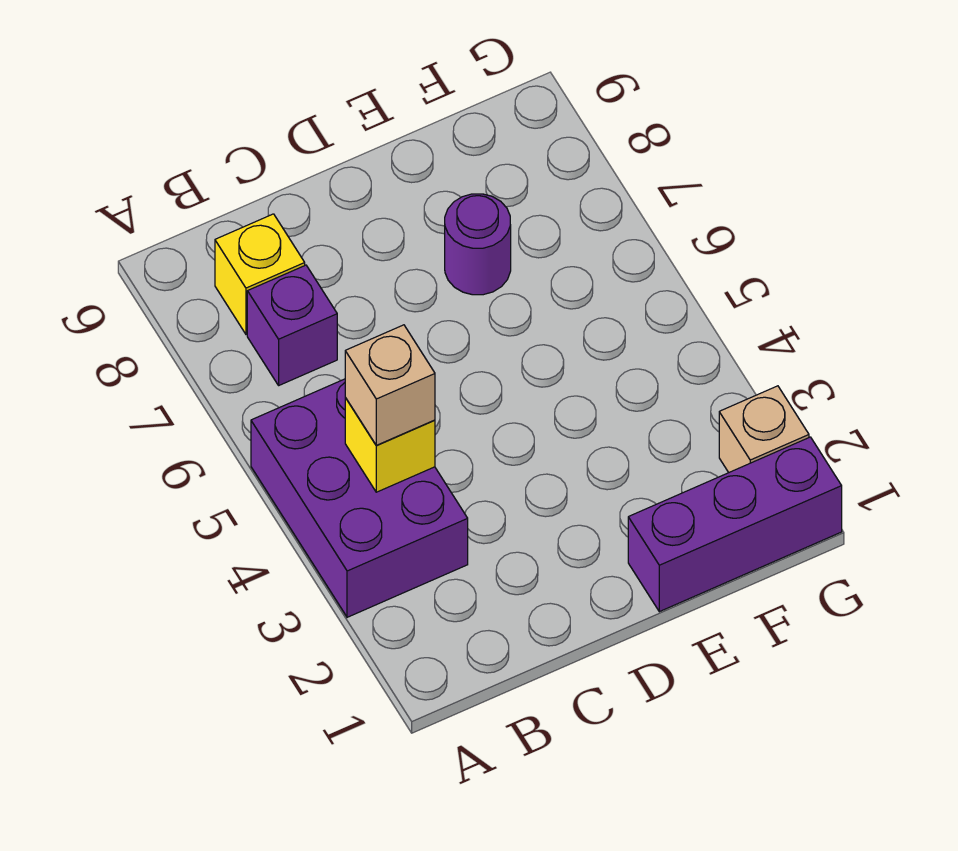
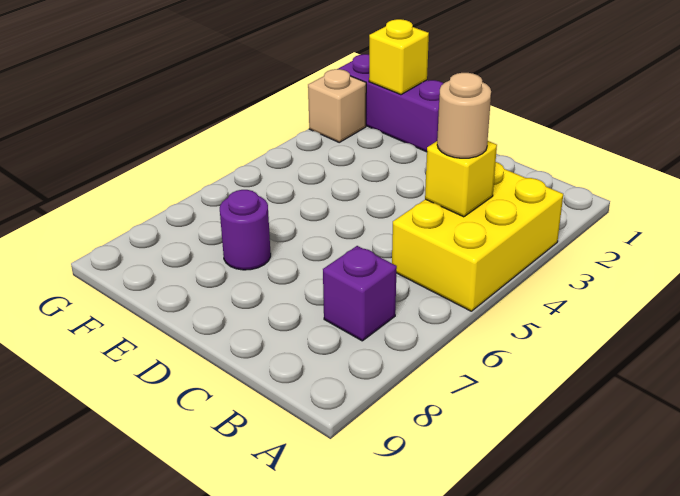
purple brick A3:B5 level 1 -> yellow brick A3:B5 level 1
tan brick B4 level 3 -> tan round brick B4 level 3
yellow brick B8 level 1 -> yellow brick F1 level 2

